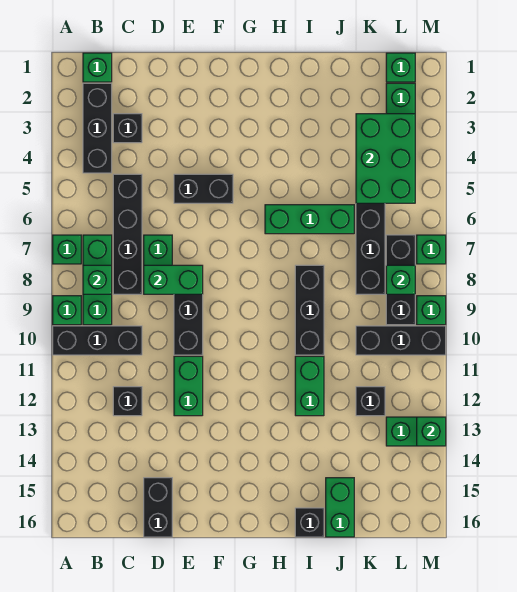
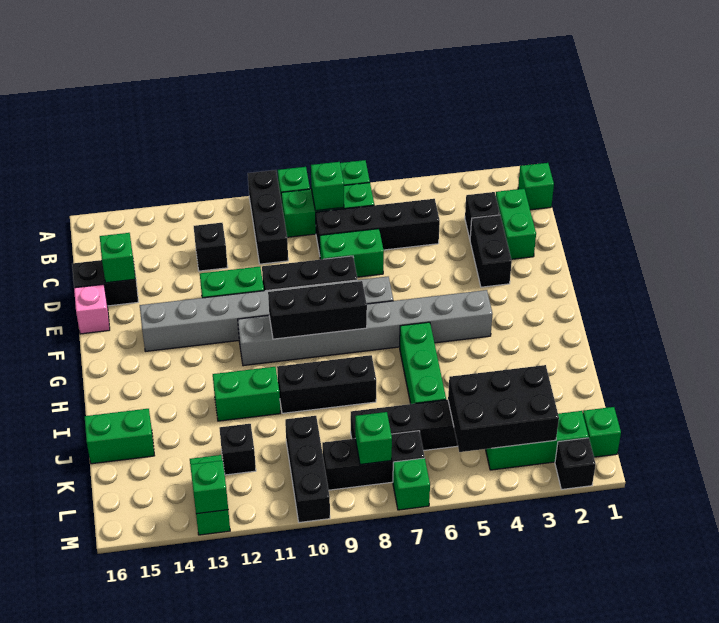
black brick B2:B4 level 1 -> black brick G8:G10 level 2
green brick D8:E8 level 2 -> green brick C2:D2 level 1
black brick E5:F5 level 1 -> black brick D3:E3 level 1
none -> pink brick E16 level 1
none -> grey brick F7:F14 level 1
none -> grey brick G4:G11 level 1
black brick I16 level 1 -> black brick M2 level 1
green brick K3:L5 level 2 -> black brick K3:L5 level 2
green brick M9 level 1 -> green brick D15 level 2

